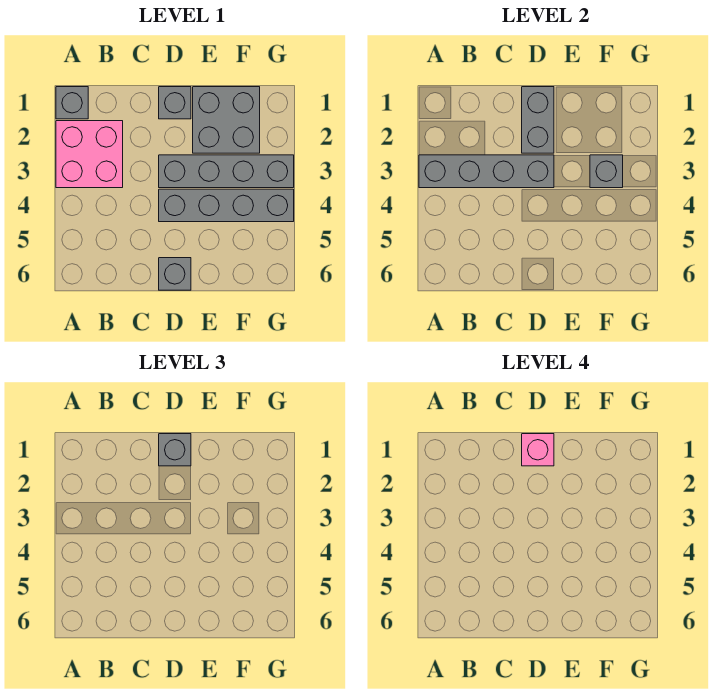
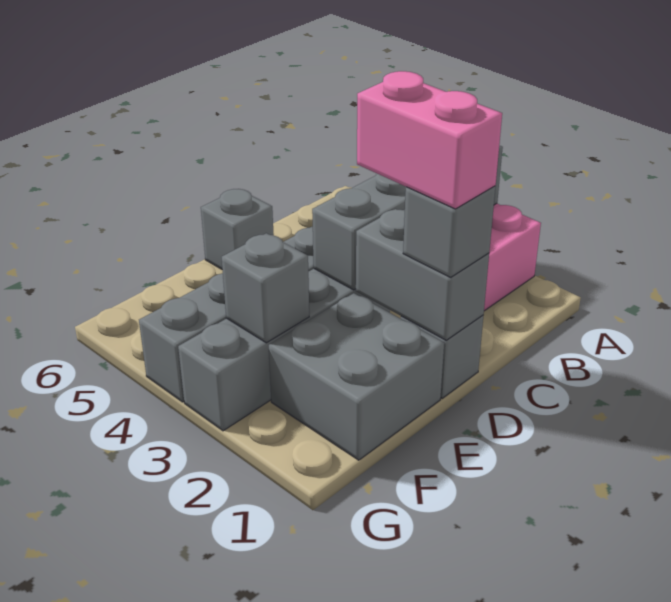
grey brick A1 level 1 -> none
pink brick D1 level 4 -> pink brick D1:D2 level 4

